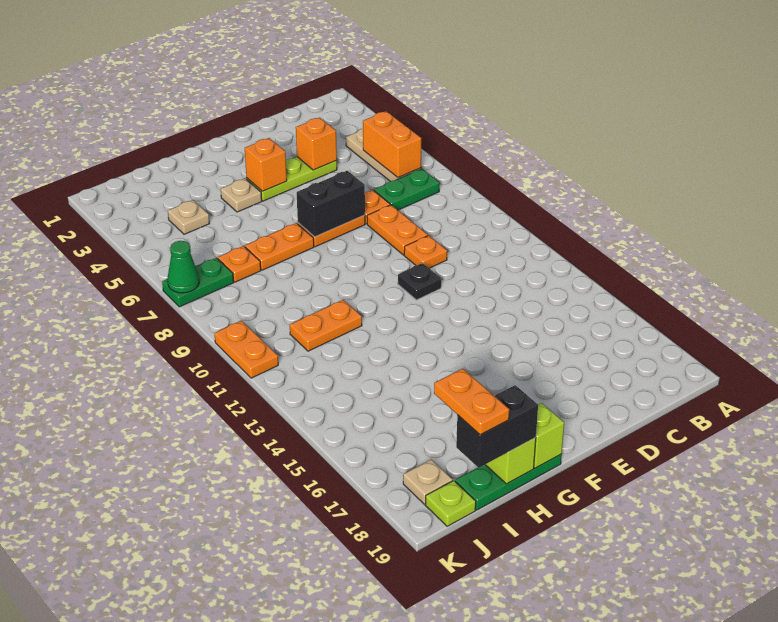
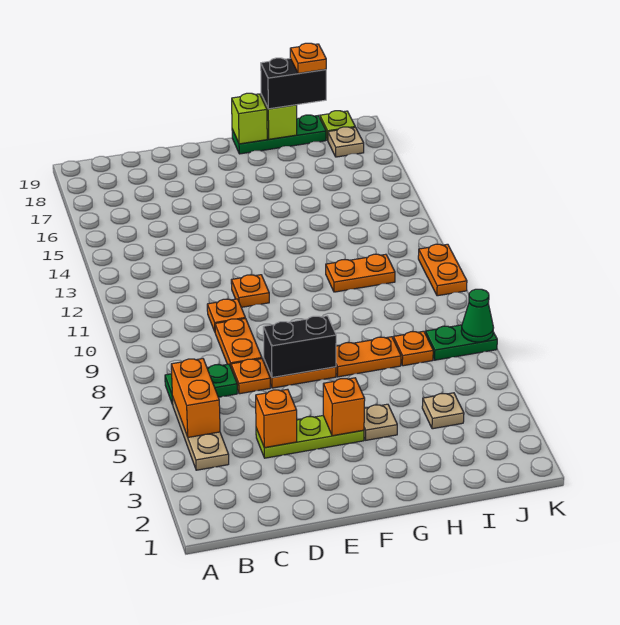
black plate E11 level 1 -> orange plate E11 level 1
orange plate I18:I19 level 4 -> orange plate I19 level 4

